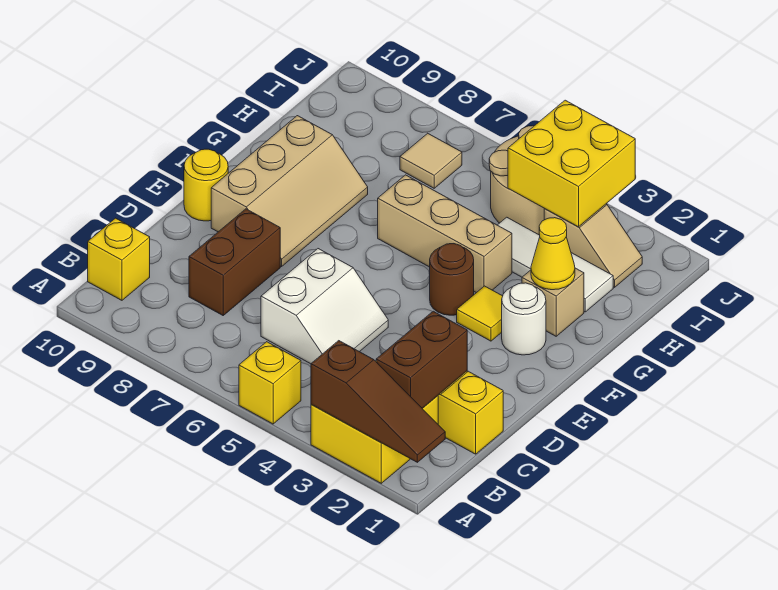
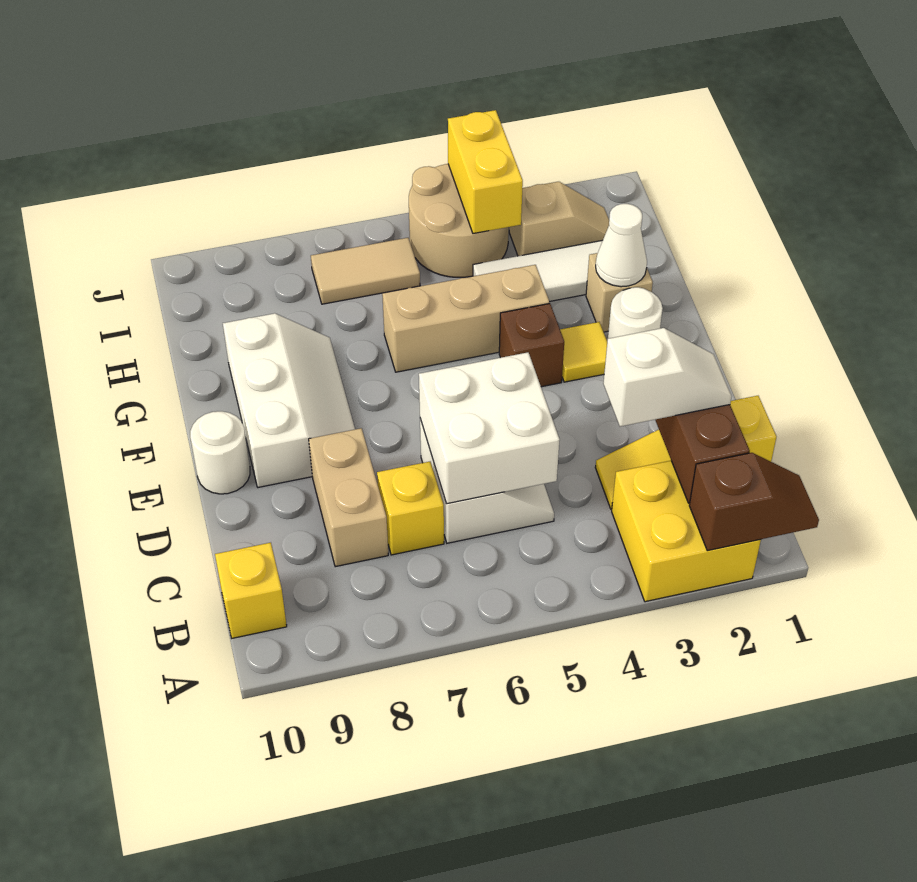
brown slope A1:A3 level 2 top 3 -> brown slope A1:A2 level 2 top 2
yellow brick A5 level 1 -> yellow brick C7 level 1
none -> white slope C2:C3 level 3 top 3
none -> white brick C5:D6 level 2
brown brick C8:D8 level 1 -> tan brick C8:D8 level 1
tan slope E8:G9 level 1 top 9 -> white slope E8:G9 level 1 top 9
yellow round brick E10 level 1 -> white round brick E10 level 1
brown round brick F4 level 1 -> brown brick F4 level 1
yellow cone G2 level 2 -> white cone G2 level 2
yellow brick I3:J4 level 2 -> yellow brick I4:J4 level 2
tan tile I7 level 1 -> tan tile I6:I7 level 1

